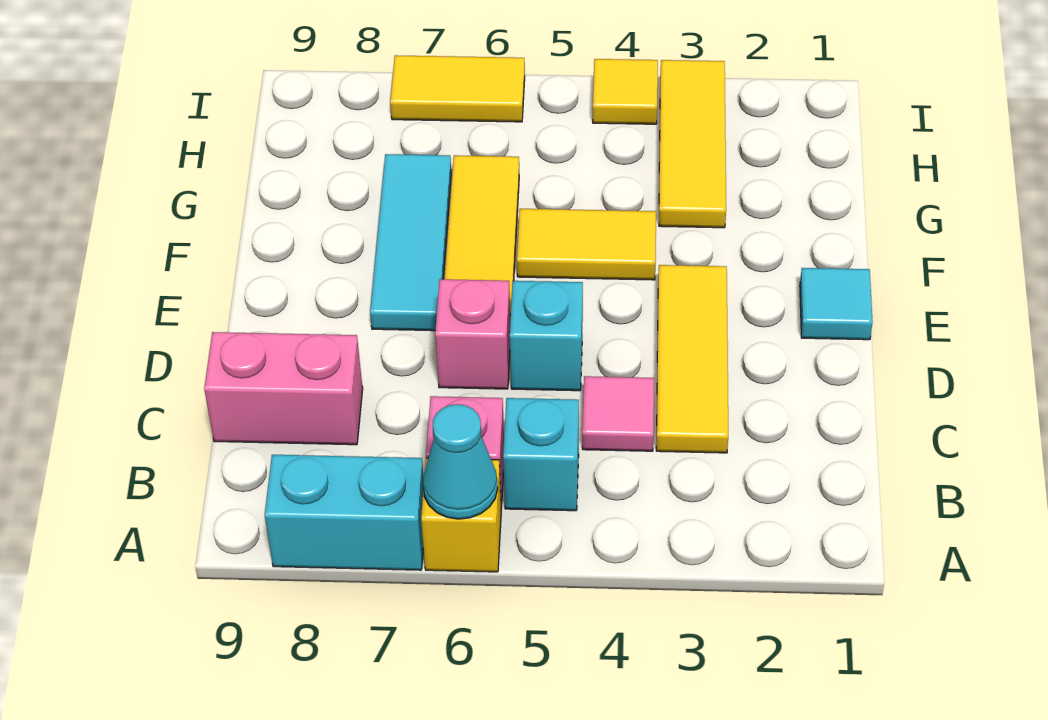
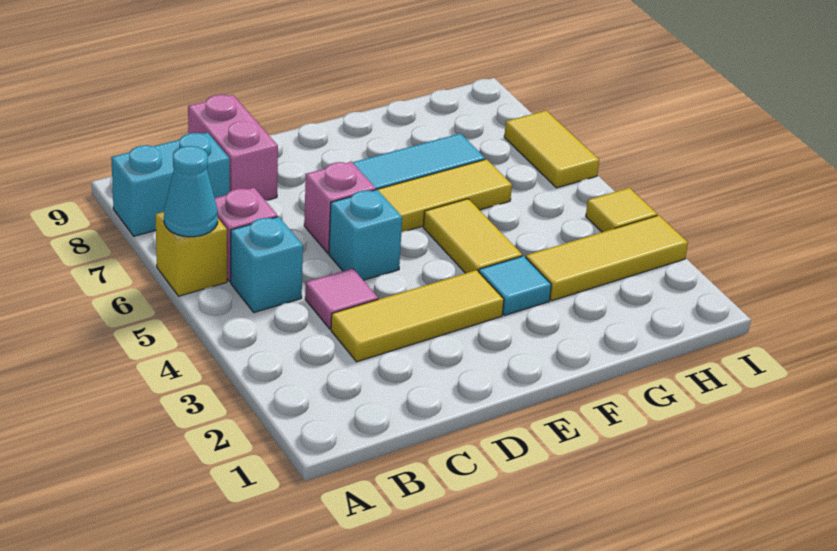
cyan brick A7:A8 level 1 -> cyan brick A8:B8 level 1
cyan tile E1 level 1 -> cyan tile F3 level 1

